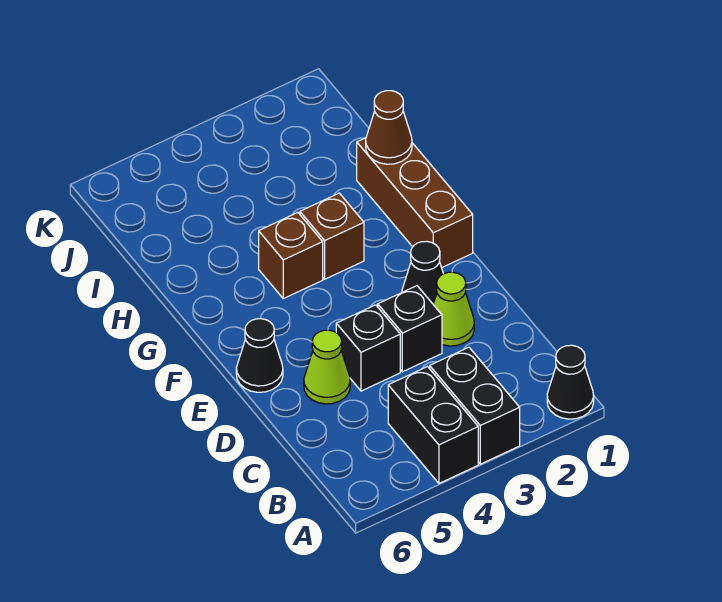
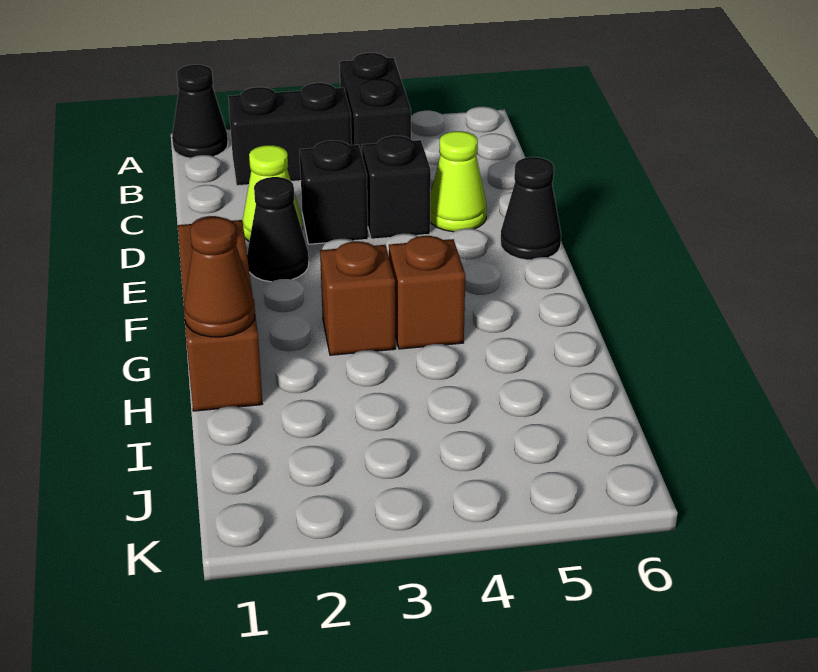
black brick A3:B3 level 1 -> black brick B2:B3 level 1

